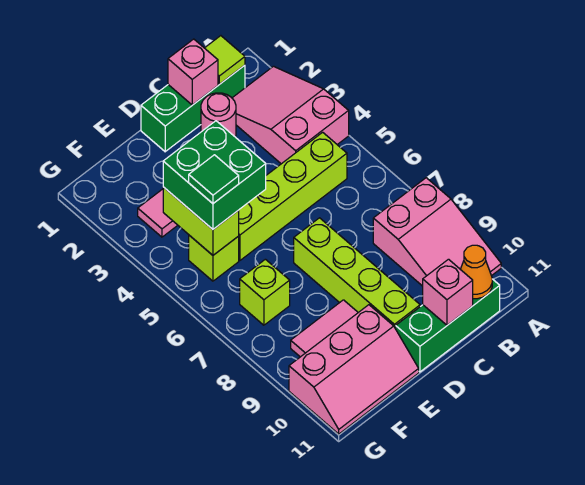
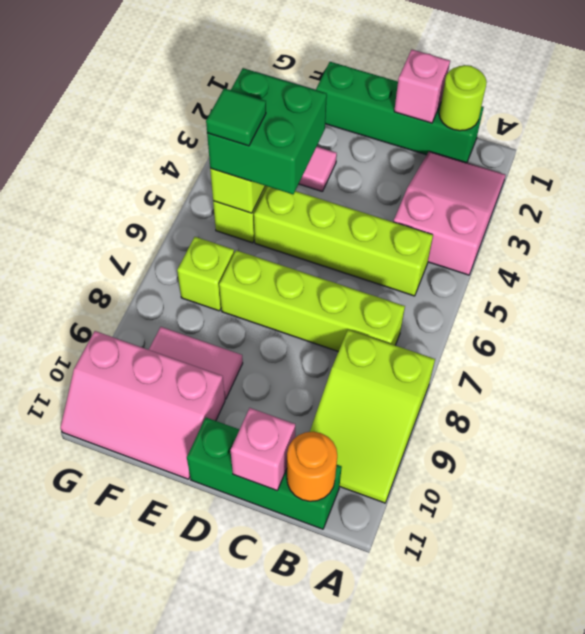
pink slope A8:B10 level 1 top 8 -> lime slope A8:B10 level 1 top 8
green brick B1:D1 level 1 -> green brick B1:E1 level 1
lime tile B1 level 2 -> lime round brick B1 level 2
orange cone B11 level 2 -> orange round brick B11 level 2
pink round brick C2 level 1 -> none
lime brick D7:D10 level 1 -> lime brick B7:E7 level 1

